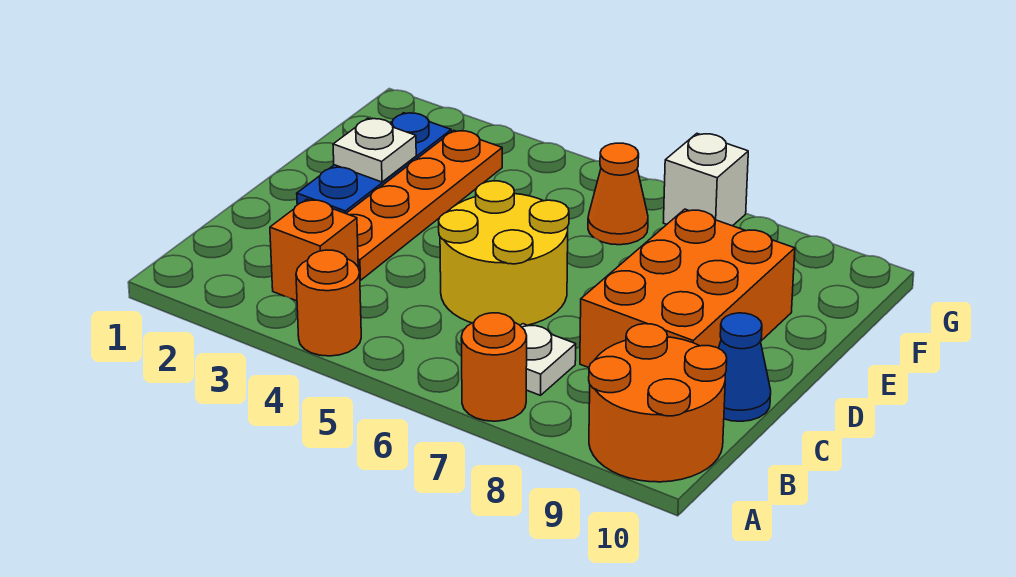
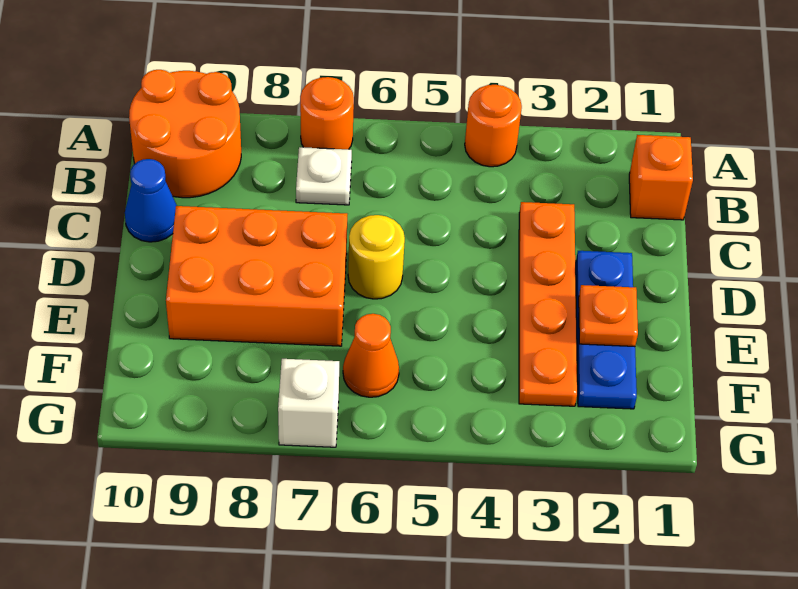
orange brick B3 level 1 -> orange brick B1 level 1
yellow round brick C5:D6 level 1 -> yellow round brick D6 level 1
orange brick C8:E9 level 1 -> orange brick D7:E9 level 1
white plate E2 level 2 -> orange plate E2 level 2

